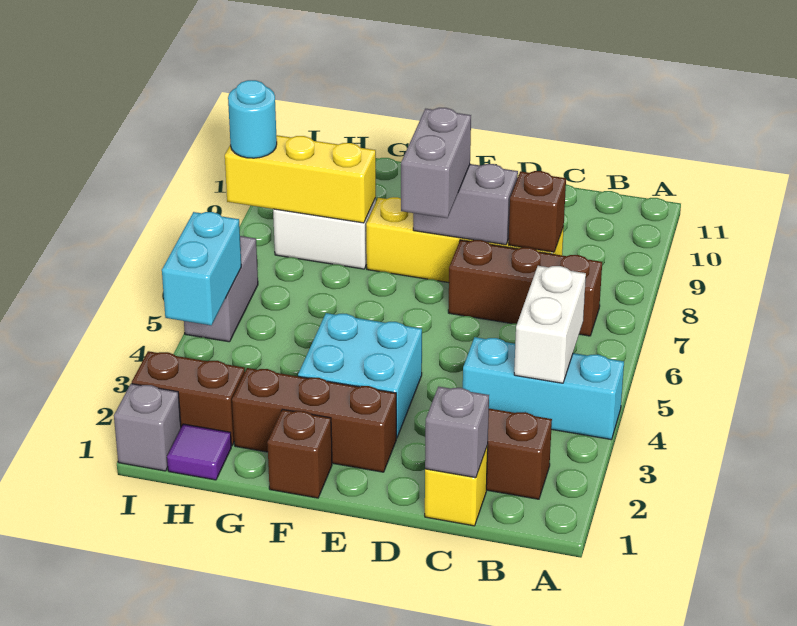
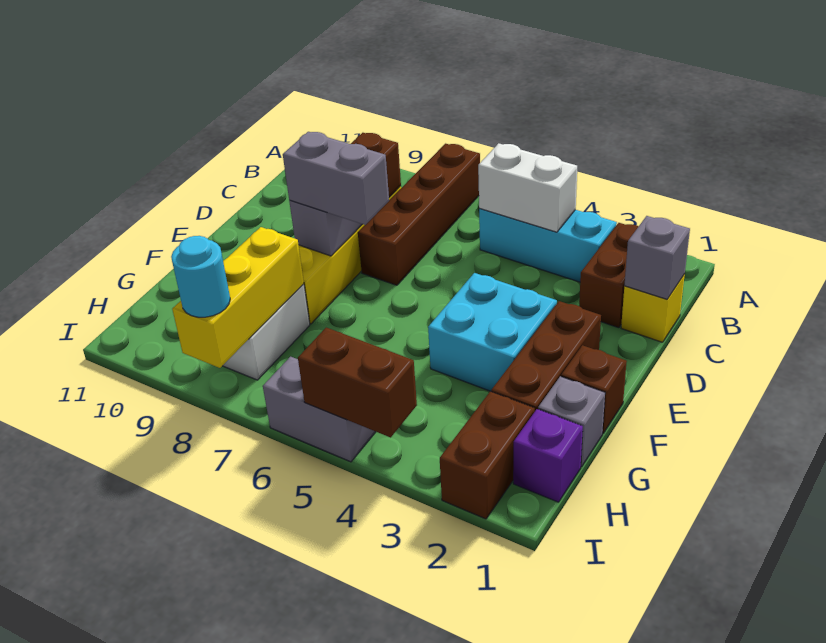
cyan brick A4:C4 level 1 -> cyan brick B3:B5 level 1
brown brick B7:D7 level 1 -> brown brick A7:D7 level 1
purple tile H1 level 1 -> purple brick H1 level 1
grey brick I1 level 1 -> grey brick G1 level 1
cyan brick I4:I5 level 2 -> brown brick I4:I5 level 2

